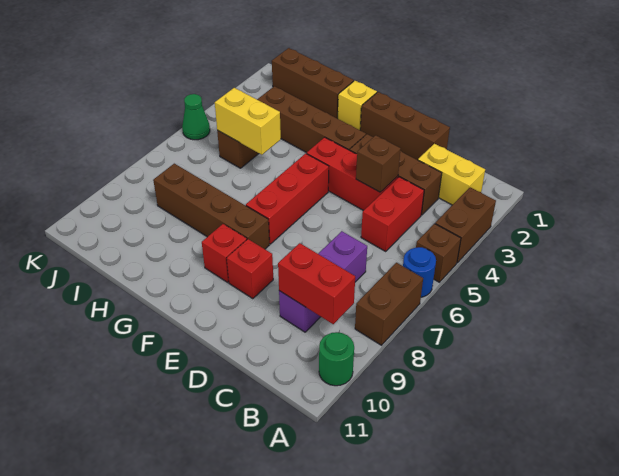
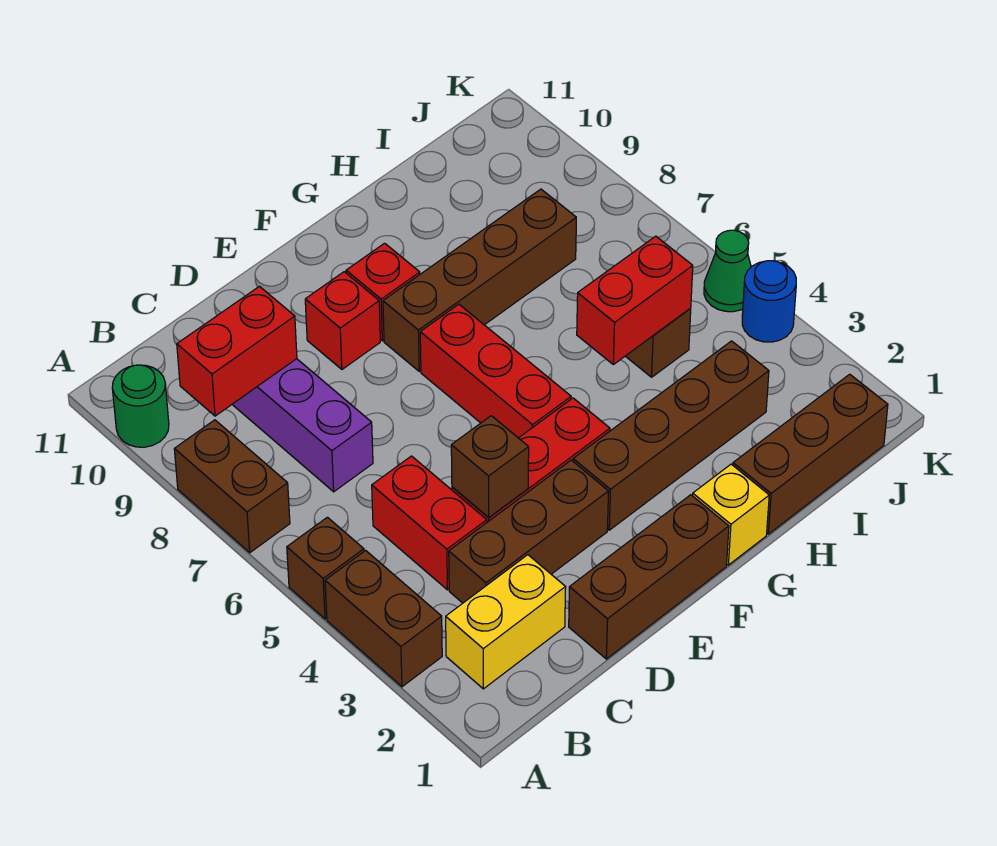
blue round brick A6 level 1 -> blue round brick K4 level 1
yellow brick H5:I5 level 2 -> red brick H5:I5 level 2

